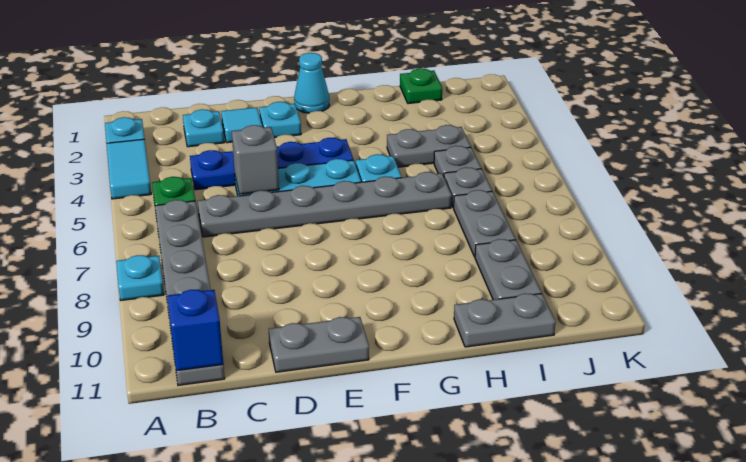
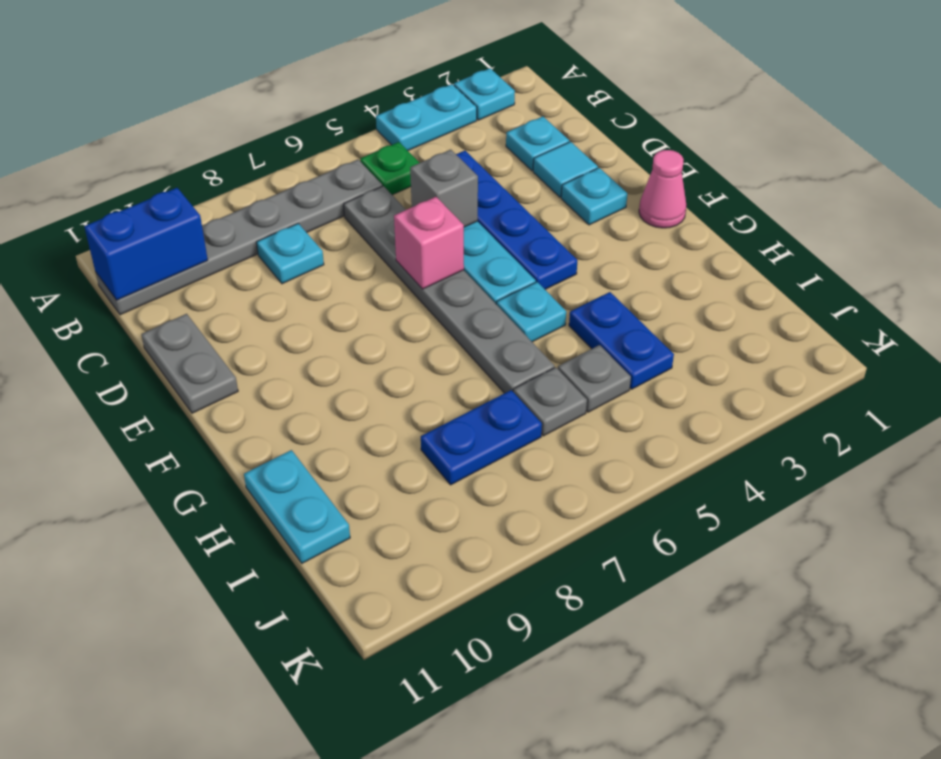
cyan tile A3:A4 level 1 -> cyan plate A3:A4 level 1
cyan plate A8 level 1 -> cyan plate C8 level 1
blue brick B11 level 2 -> blue brick B10:B11 level 2
none -> pink brick E6 level 2
cyan cone F1 level 1 -> pink cone F1 level 1
grey plate H4:I4 level 1 -> blue plate H4:I4 level 1
grey plate H11:I11 level 1 -> cyan plate H11:I11 level 1
green plate I1 level 1 -> none
grey plate I7:I8 level 1 -> blue plate I7:I8 level 1
grey plate I9:I10 level 1 -> none

